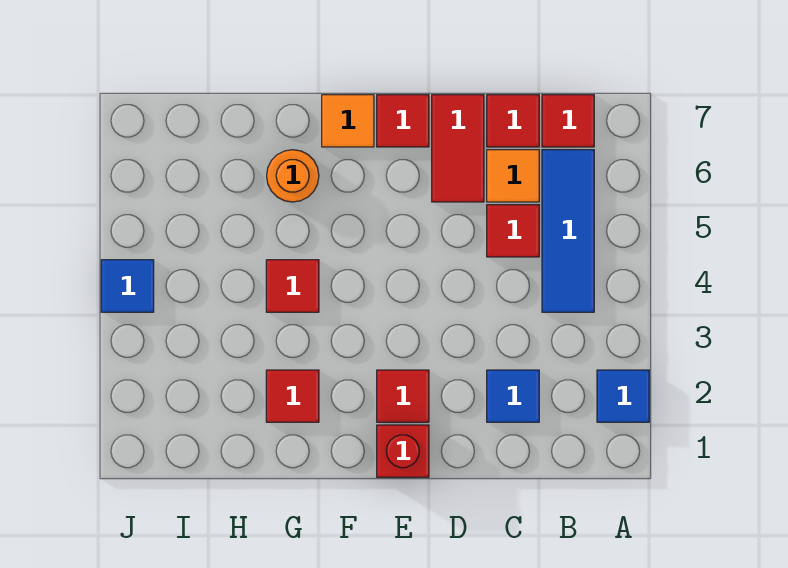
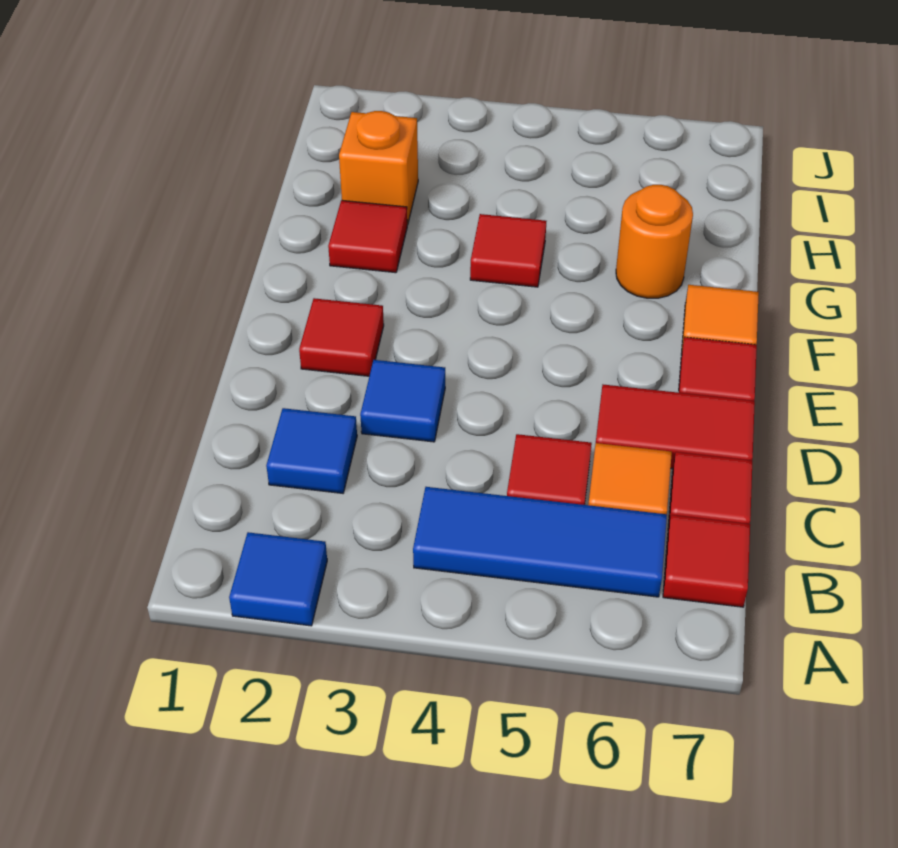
red brick E1 level 1 -> none
none -> orange brick H2 level 1
blue tile J4 level 1 -> blue tile D3 level 1

